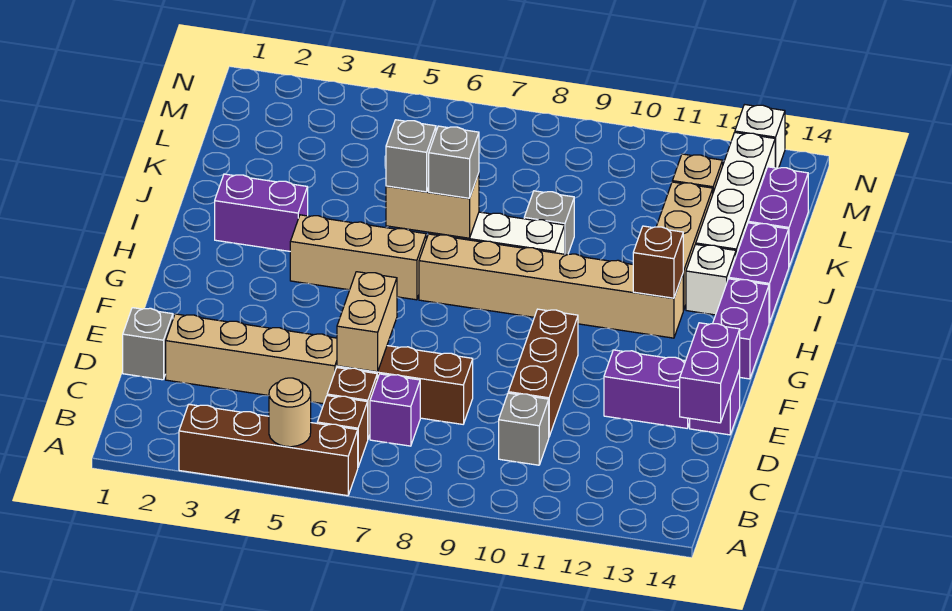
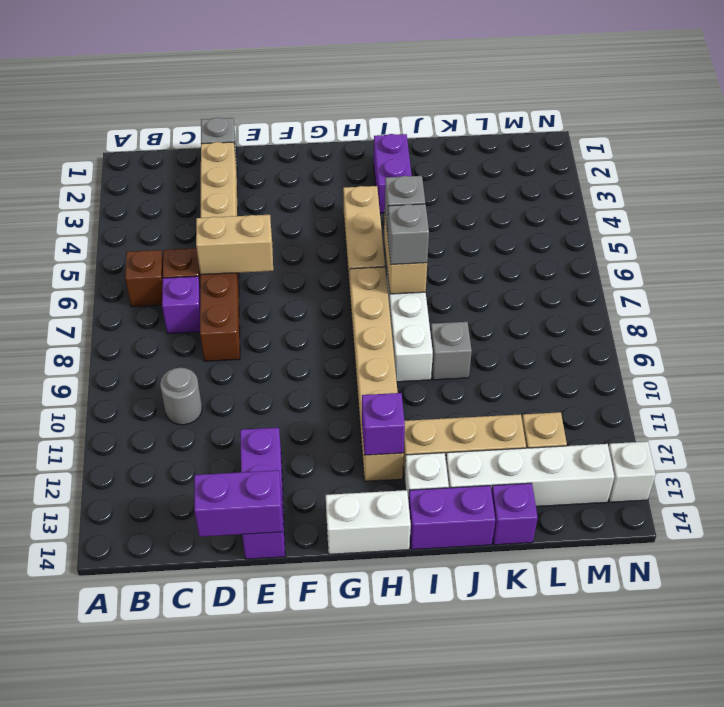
brown brick A3:A6 level 1 -> none
tan round brick A5 level 2 -> none
grey brick C10 level 1 -> grey round brick C10 level 1
brown brick D10:F10 level 1 -> none
purple brick G14:H14 level 1 -> white brick G14:H14 level 1
brown brick H12 level 2 -> purple brick H12 level 2
purple brick K14:L14 level 1 -> purple brick K14 level 1

